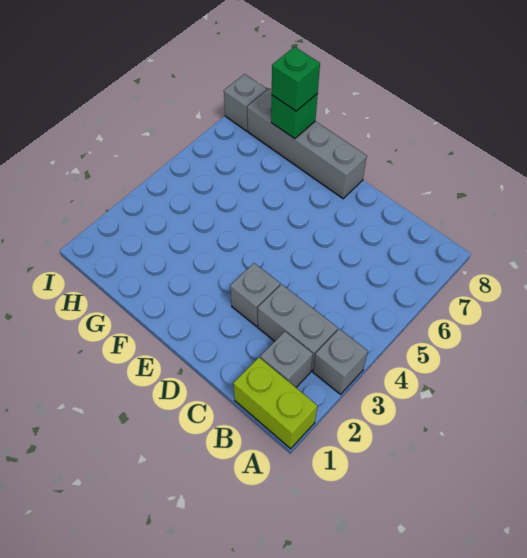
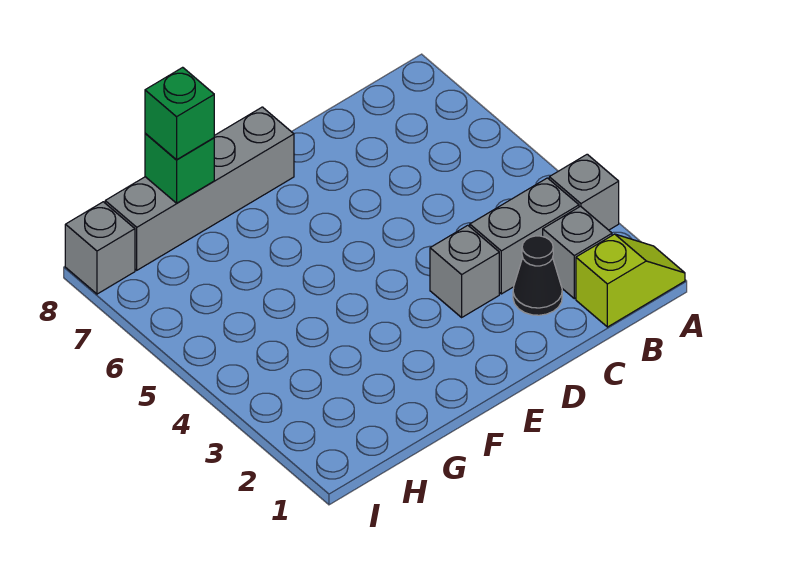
lime brick A1:B1 level 1 -> lime slope A1:B1 level 1 top B
none -> black cone C2 level 1

